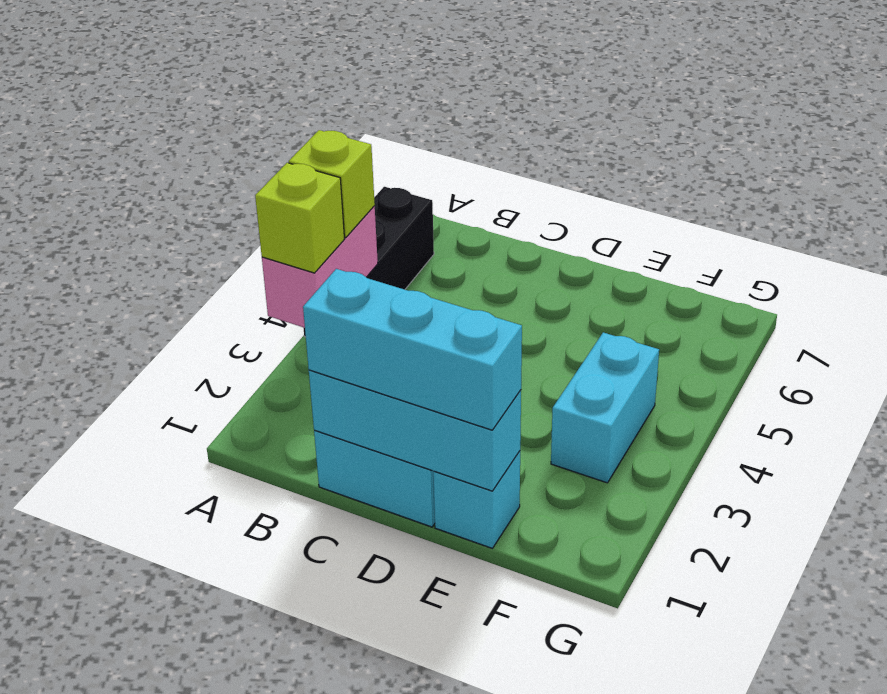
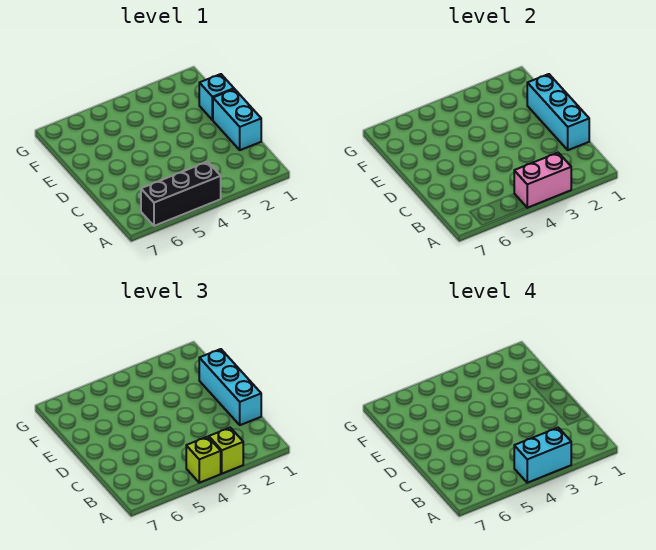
cyan brick F3:F4 level 1 -> cyan brick A3:A4 level 4

